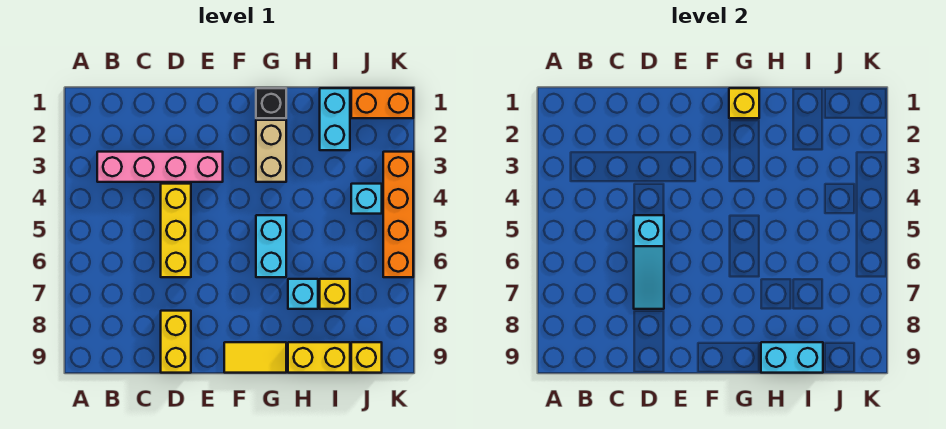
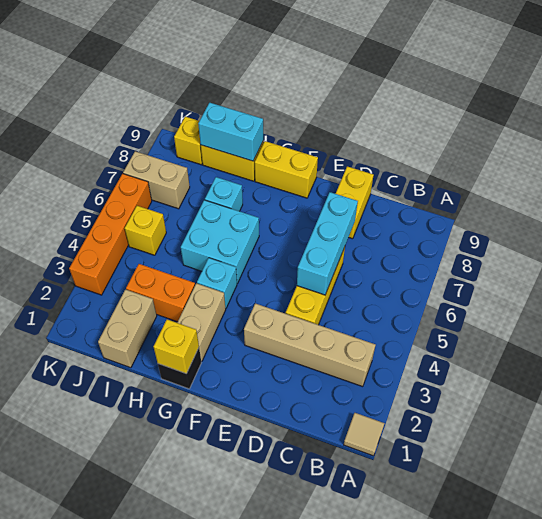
none -> tan tile A1 level 1
pink brick B3:E3 level 1 -> tan brick B3:E3 level 1
cyan slope D5:D7 level 2 top 5 -> cyan brick D5:D7 level 2
yellow tile F9:G9 level 1 -> yellow brick F9:G9 level 1
cyan brick G5:G6 level 1 -> cyan brick G5:H6 level 1
cyan brick I1:I2 level 1 -> tan brick I1:I2 level 1
yellow brick I7 level 1 -> yellow brick J5 level 1
orange brick J1:K1 level 1 -> orange brick H3:I3 level 1
cyan brick J4 level 1 -> cyan brick G4 level 1
none -> tan brick J7:K7 level 1

